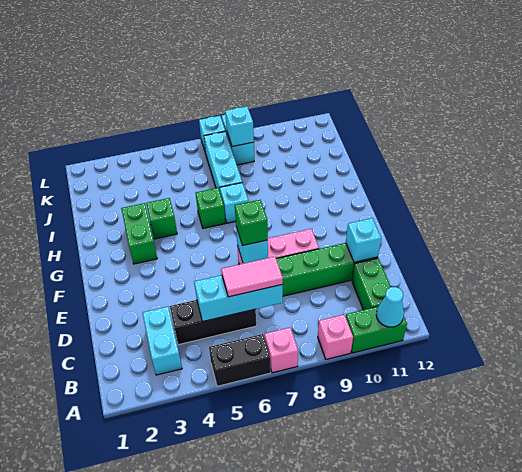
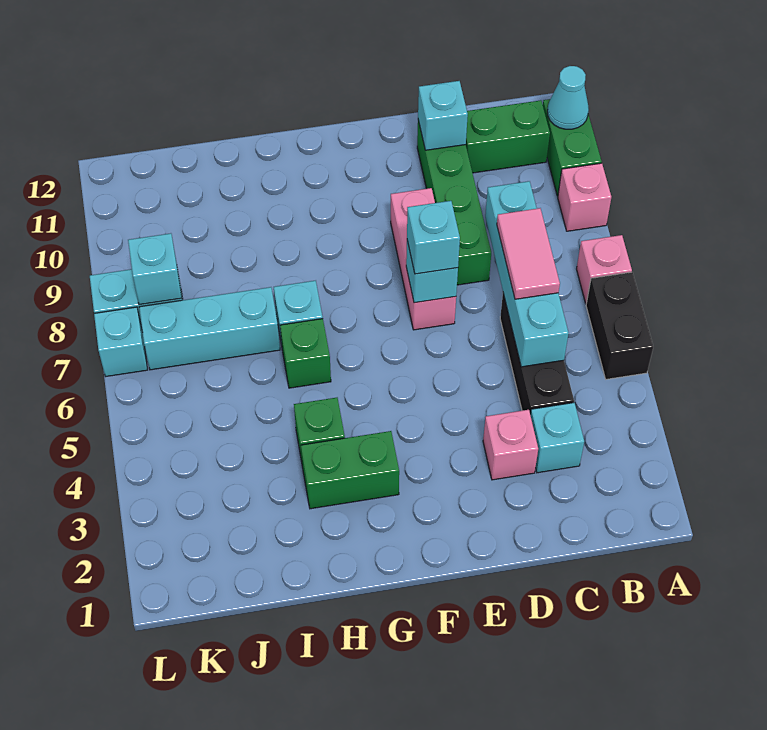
cyan brick B3:C3 level 1 -> cyan brick C3 level 1
cyan brick C5:C7 level 2 -> cyan brick C5:C8 level 2
none -> pink brick D3 level 1
green brick E7 level 3 -> cyan brick E7 level 3

